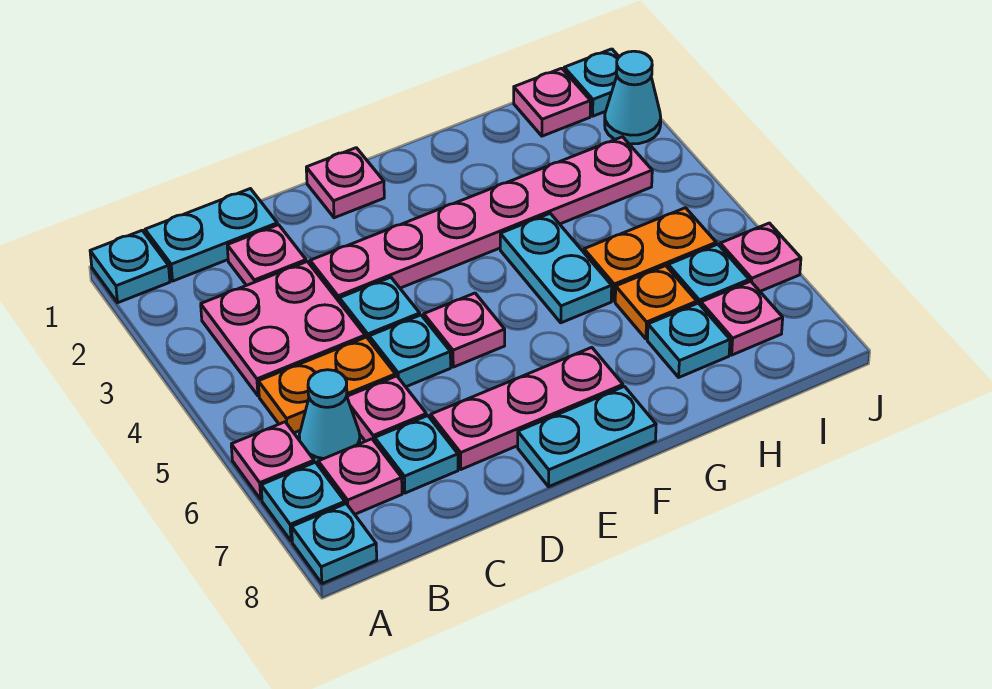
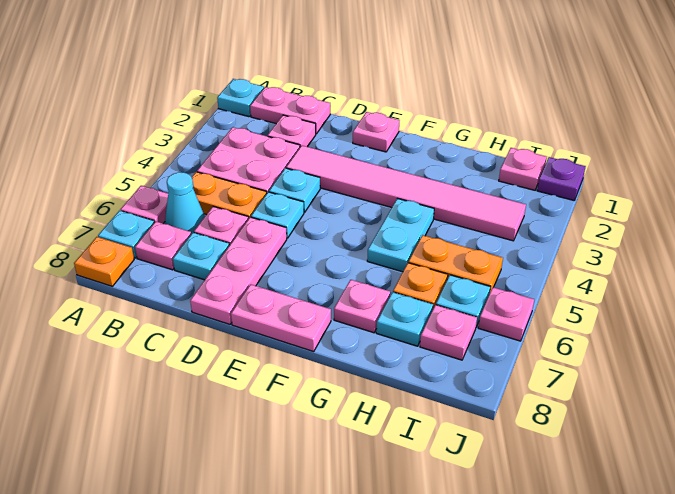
cyan plate A8 level 1 -> orange plate A8 level 1
cyan plate B1:C1 level 1 -> pink plate B1:C1 level 1
pink plate D3:I3 level 1 -> pink tile D3:I3 level 1
pink plate D7:F7 level 1 -> pink plate D6:D8 level 1
pink plate E5 level 1 -> pink plate G7 level 1
cyan plate E8:F8 level 1 -> pink plate E8:F8 level 1
cyan plate J1 level 1 -> purple plate J1 level 1
cyan cone J2 level 1 -> none

